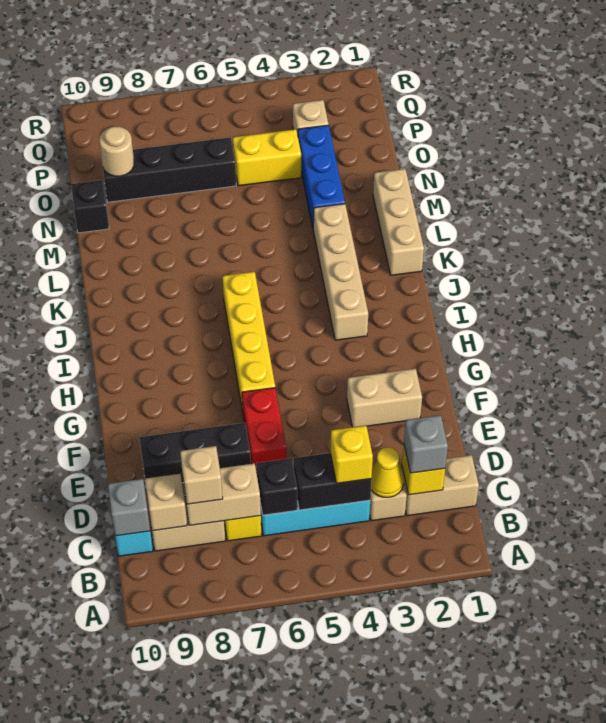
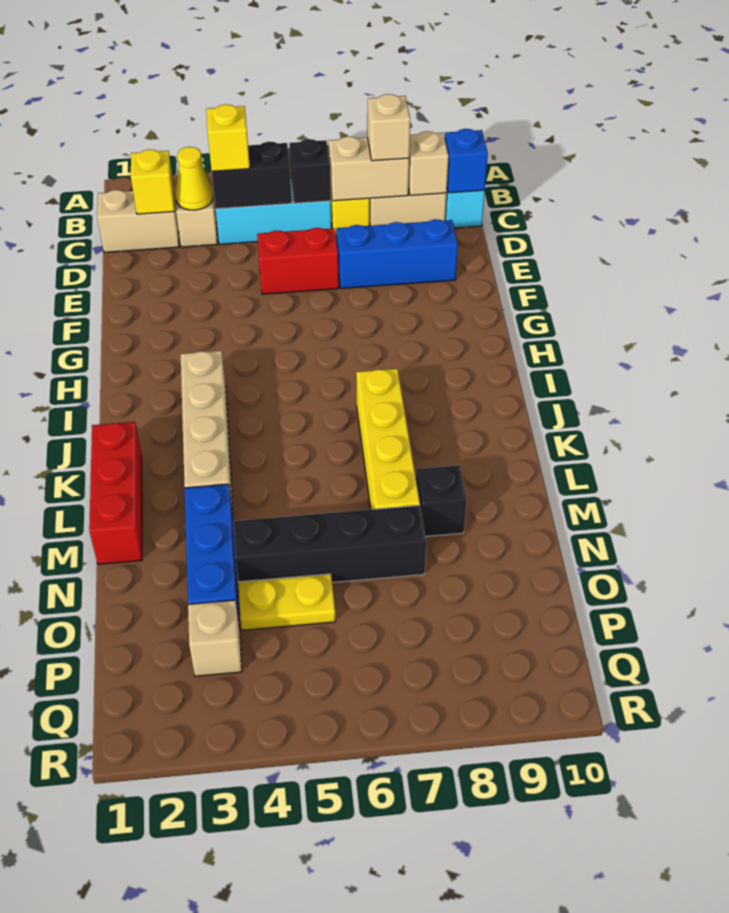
grey brick C2 level 3 -> none
grey brick C10 level 2 -> blue brick C10 level 2
red brick E6:F6 level 1 -> red brick E5:E6 level 1
black brick E7:E9 level 1 -> blue brick E7:E9 level 1
tan brick F2:F3 level 1 -> none
yellow brick G6:J6 level 1 -> yellow brick J7:M7 level 1
tan brick K1:M1 level 1 -> red brick K1:M1 level 1
black brick N10 level 1 -> black brick M8 level 1
yellow brick O4:O5 level 1 -> yellow plate O4:O5 level 1
black brick O6:O9 level 1 -> black brick N4:N7 level 1
tan round brick O9 level 2 -> none

